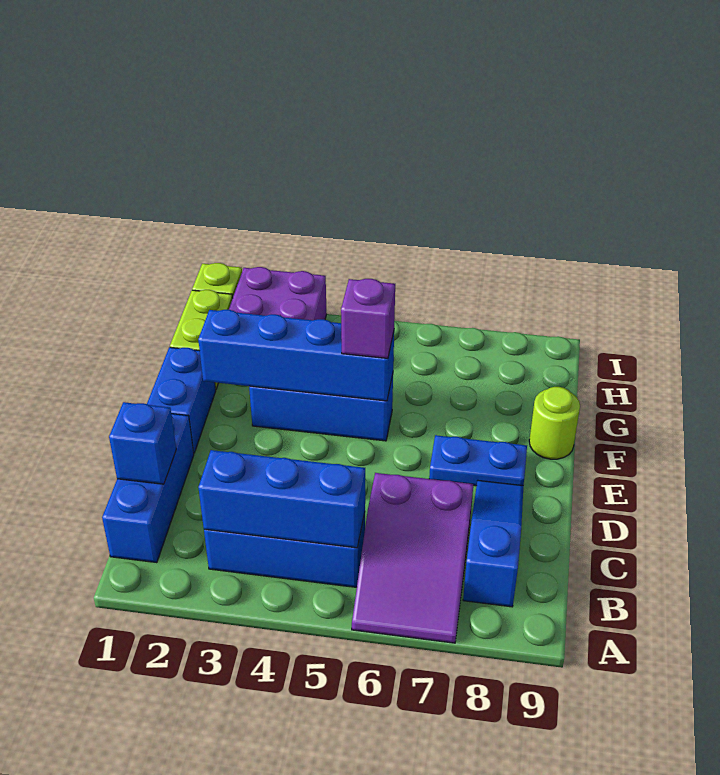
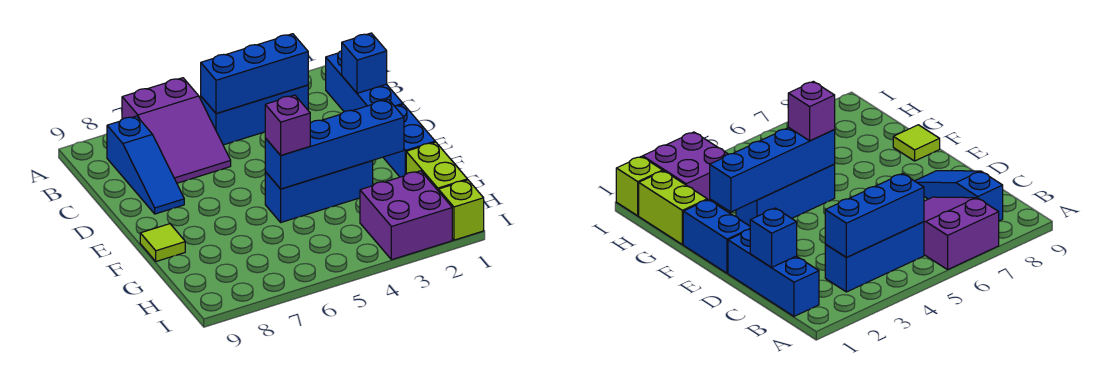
purple slope A6:C7 level 1 top C -> purple slope A6:C7 level 1 top A
blue plate E7:E8 level 1 -> none
lime round brick F9 level 1 -> lime tile F9 level 1

